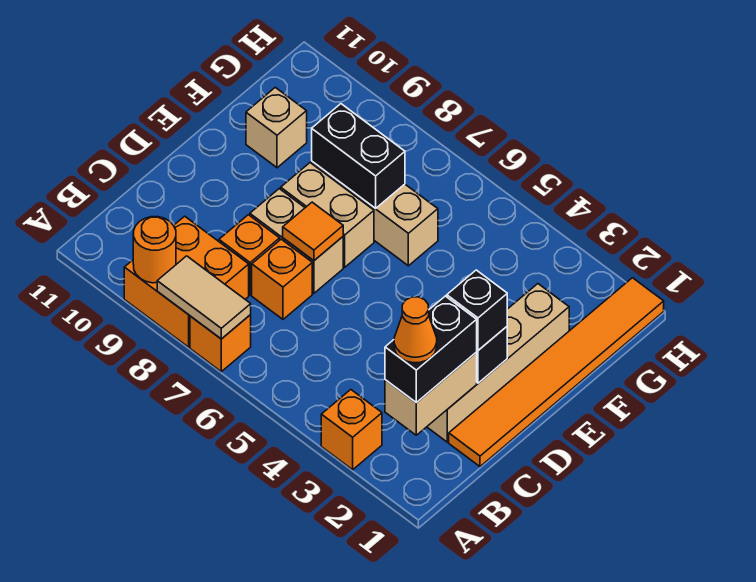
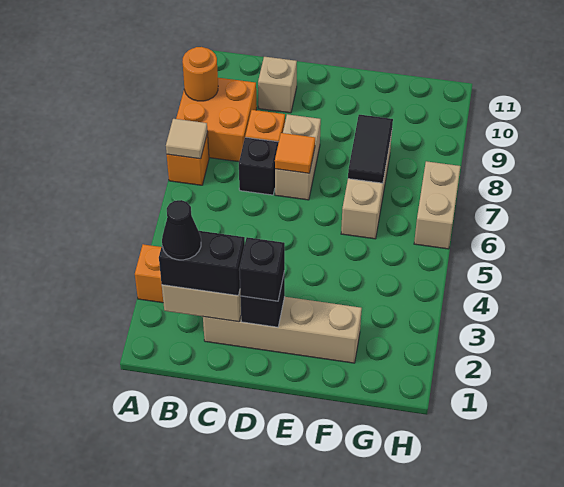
tan tile A7:A8 level 2 -> tan tile A7 level 2
orange cone B2 level 4 -> black cone B2 level 4
orange tile C1:H1 level 1 -> none
orange brick C7 level 1 -> black brick C7 level 1
tan brick E7:E8 level 1 -> tan brick H6:H7 level 1
black brick F7:F8 level 2 -> black tile F7:F8 level 2
tan brick F10 level 1 -> tan brick C10 level 1

